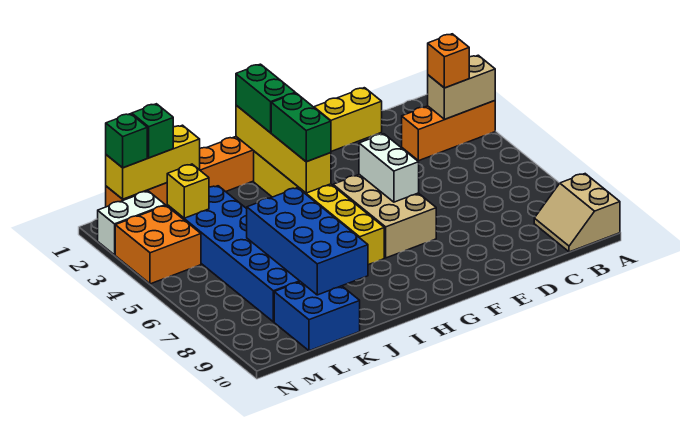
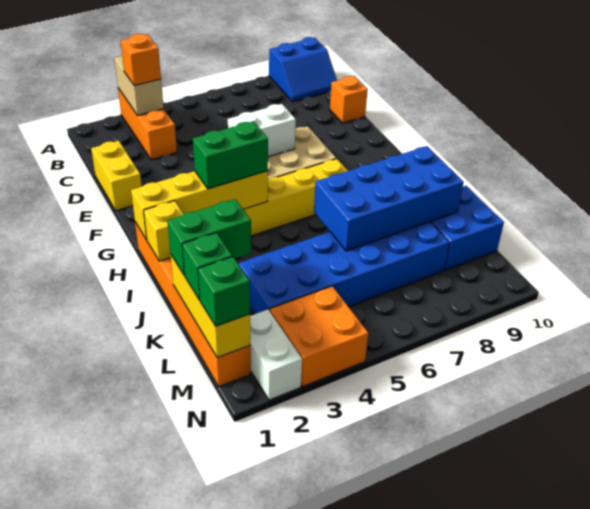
tan slope A9:B10 level 1 top A -> blue slope A9:B10 level 1 top A
none -> orange brick D10 level 1
green brick H1:H2 level 3 -> green brick K1:K2 level 3
yellow brick L3 level 2 -> yellow brick I1 level 2

